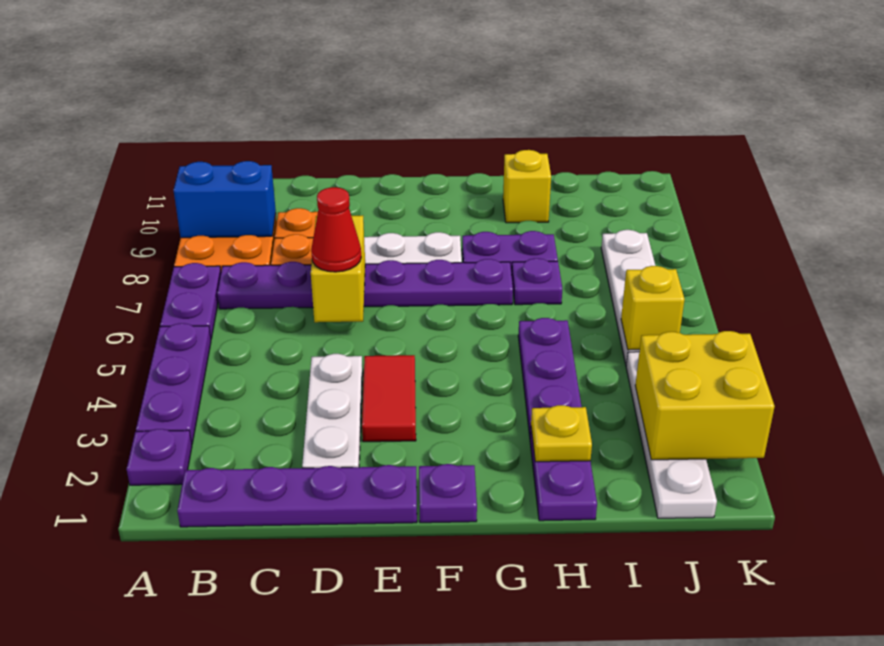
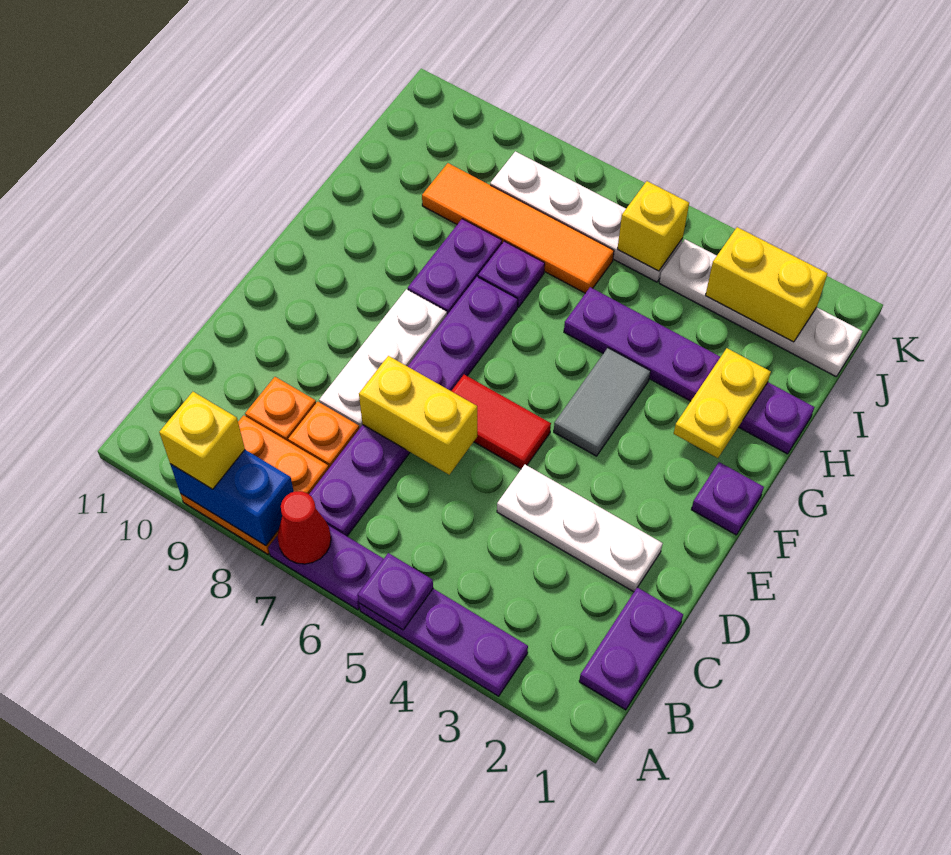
purple plate A2 level 1 -> purple plate A5 level 2
blue brick A9:B9 level 2 -> blue brick A8:A9 level 2
purple plate B1:E1 level 1 -> purple plate B1:C1 level 1
red cone D6 level 3 -> red cone A7 level 2
red tile E3:E4 level 1 -> red tile E5:E6 level 1
none -> grey tile F4:G4 level 1
yellow plate H2 level 2 -> yellow plate G2:H2 level 2
yellow brick H10 level 1 -> yellow brick A9 level 3
none -> orange tile I6:I9 level 1
yellow brick J2:K3 level 2 -> yellow brick J2:J3 level 2

